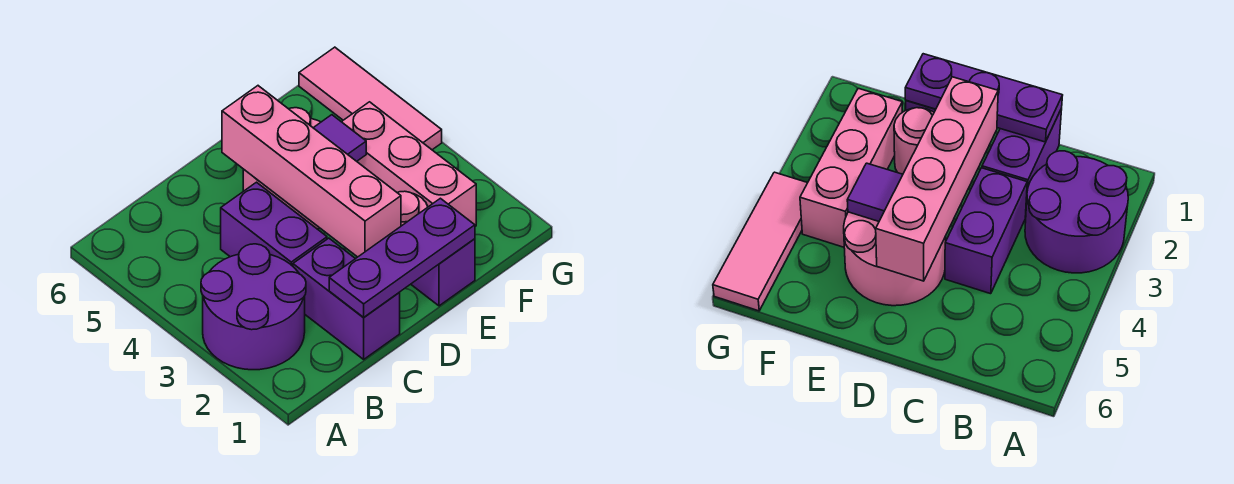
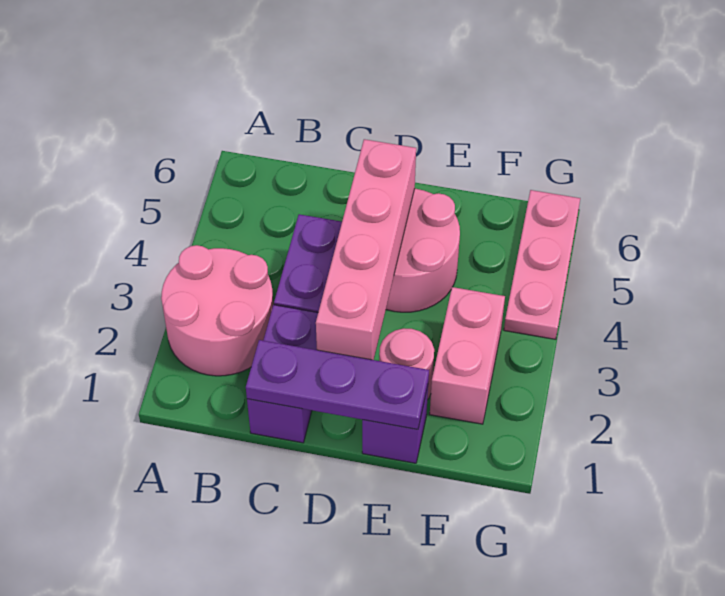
purple round brick A2:B3 level 1 -> pink round brick A2:B3 level 1
purple tile E4 level 2 -> none
pink brick F2:F4 level 1 -> pink brick F2:F3 level 1
pink tile G4:G6 level 1 -> pink plate G4:G6 level 1

